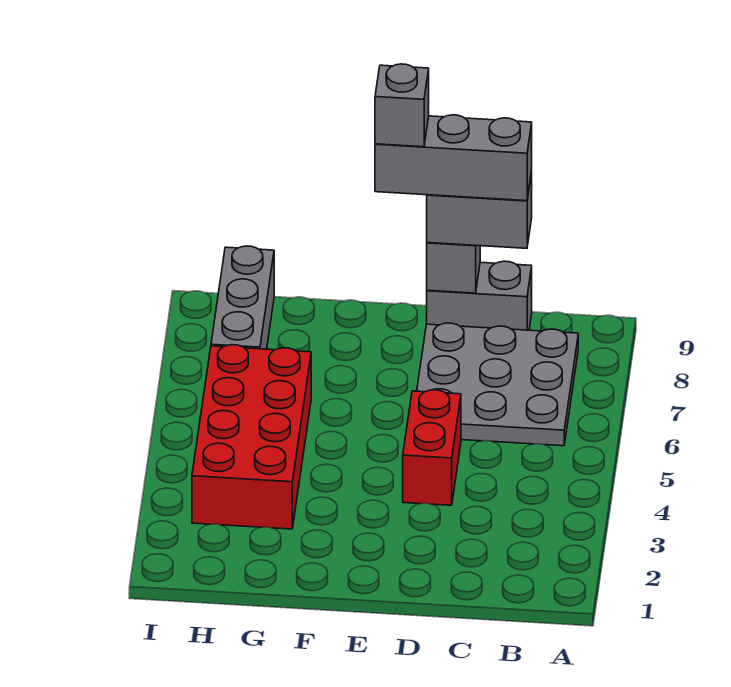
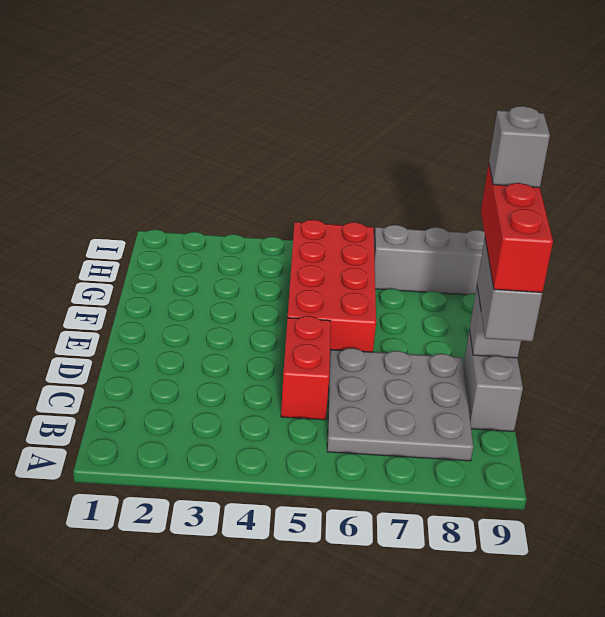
grey brick C9:E9 level 4 -> red brick C9:E9 level 4
red brick D4:D5 level 1 -> red brick C5:D5 level 1
red brick G3:H6 level 1 -> red brick E5:H6 level 1

